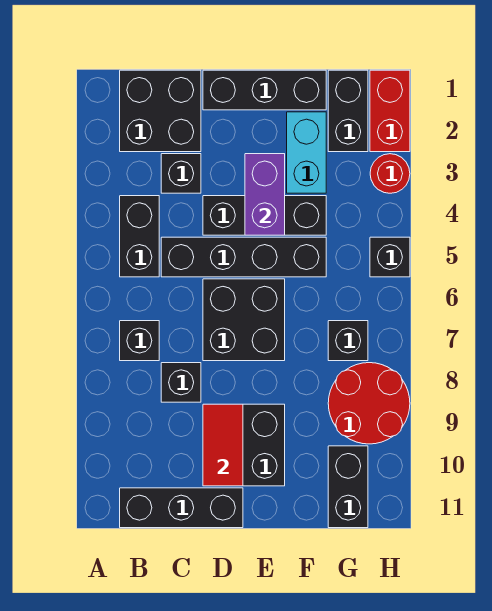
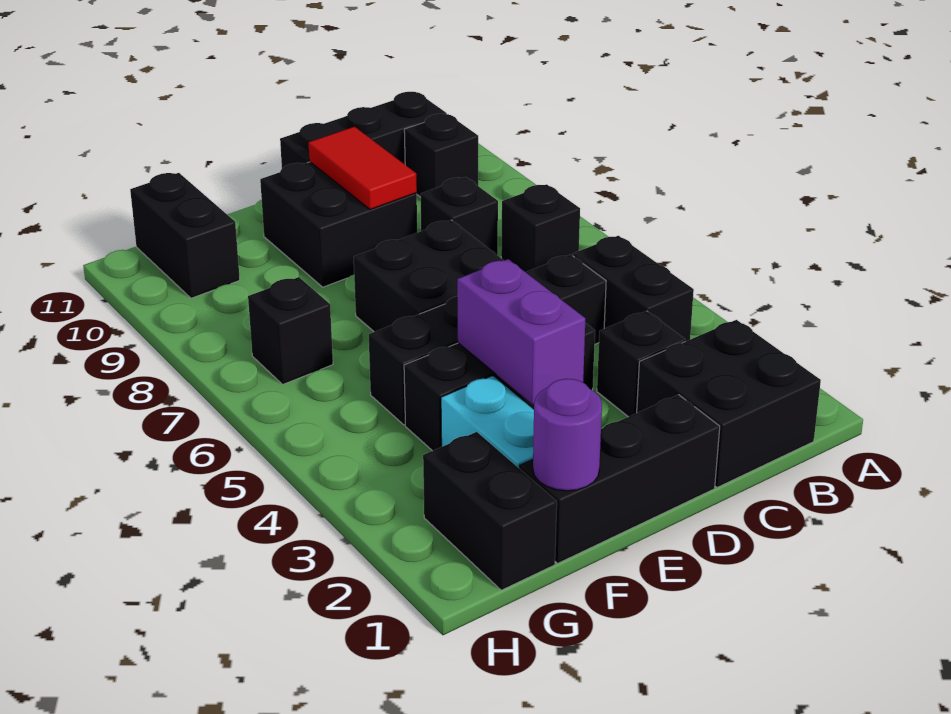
none -> purple round brick F1 level 2
red round brick G8:H9 level 1 -> none
red brick H1:H2 level 1 -> none
red round brick H3 level 1 -> none
black brick H5 level 1 -> black brick B10 level 1

